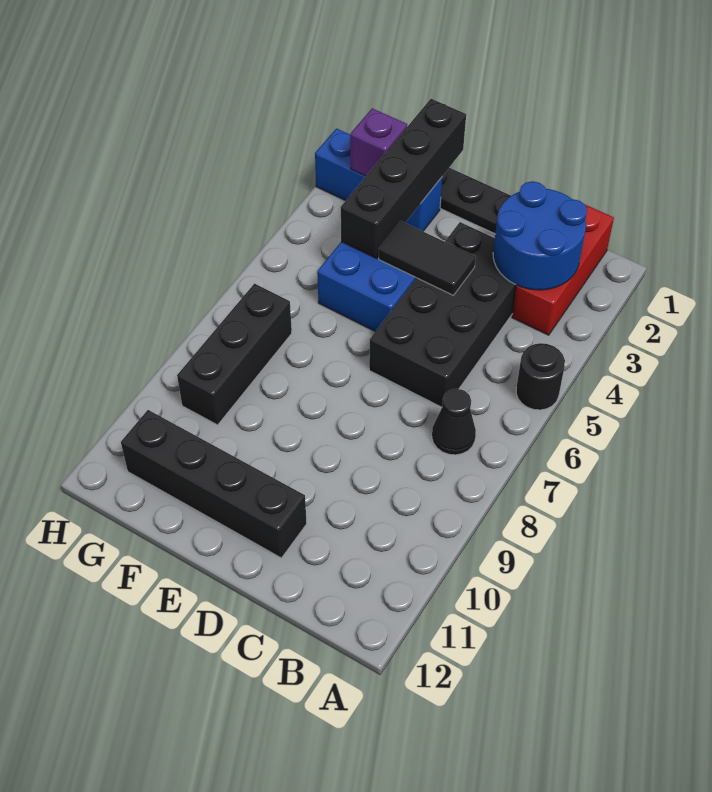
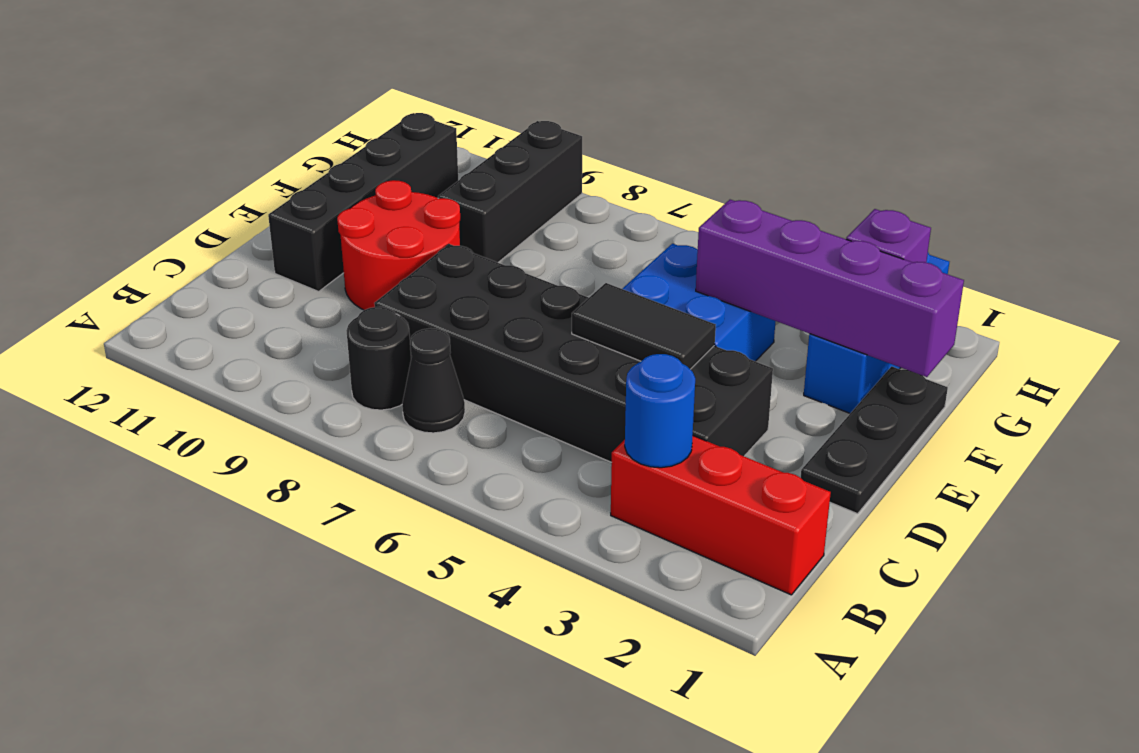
black round brick A5 level 1 -> black round brick B8 level 1
blue round brick B2:C3 level 2 -> blue round brick B3 level 2
black brick C3:D6 level 1 -> black brick C3:D8 level 1
black tile D4:E4 level 2 -> black tile D4:D5 level 2
none -> red round brick D9:E10 level 1
black brick F1:F4 level 2 -> purple brick F1:F4 level 2
black brick G7:G9 level 1 -> black brick F9:H9 level 1

